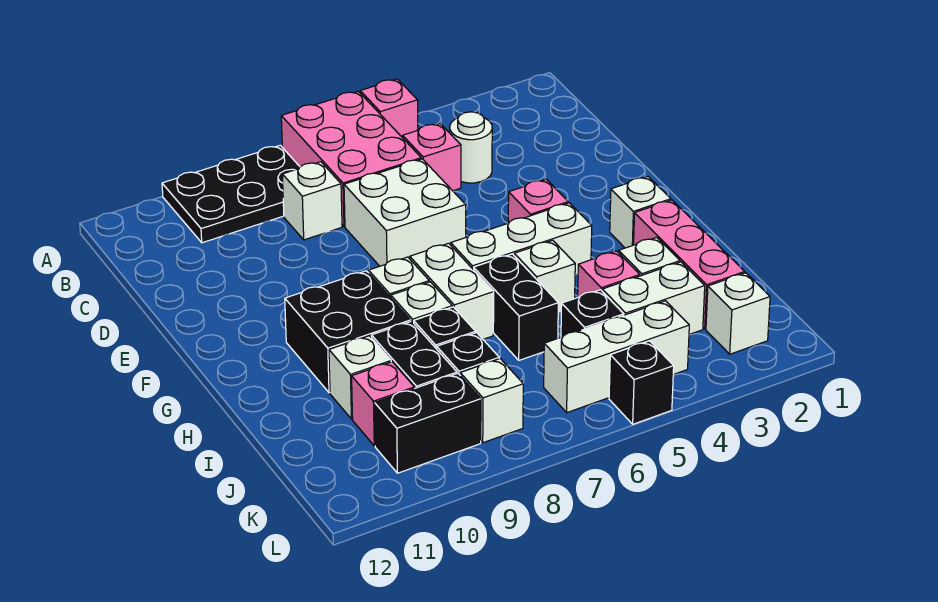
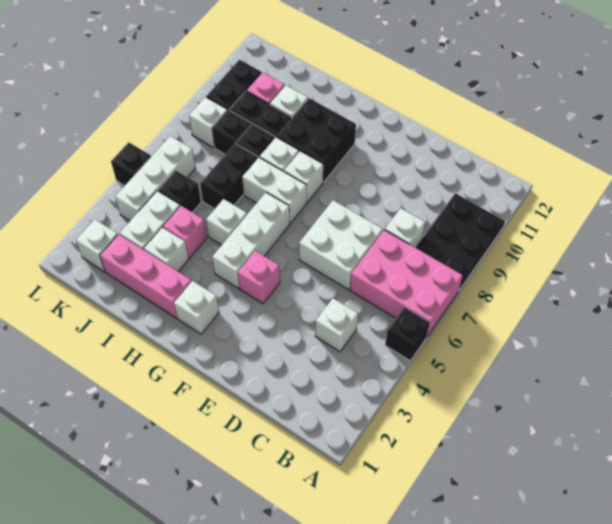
pink brick A5 level 1 -> black brick A5 level 1
white round brick C4 level 1 -> white brick C4 level 1
pink brick C5 level 1 -> none
black brick H6:I6 level 1 -> black brick I6:I7 level 1

